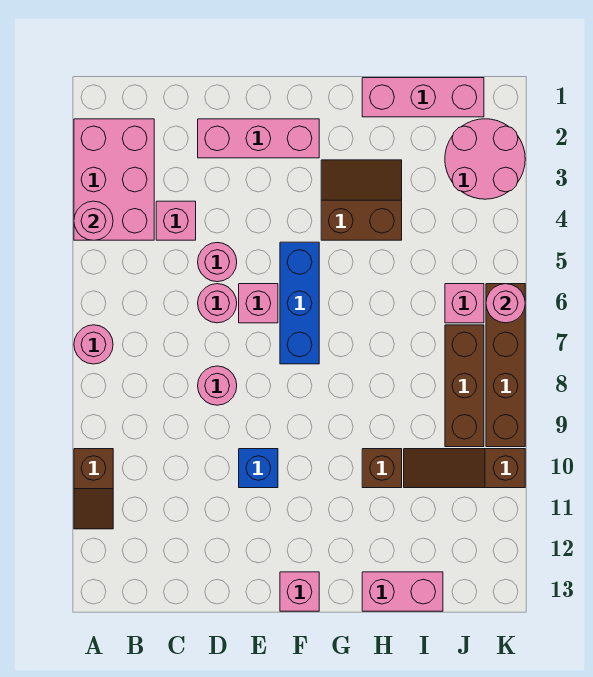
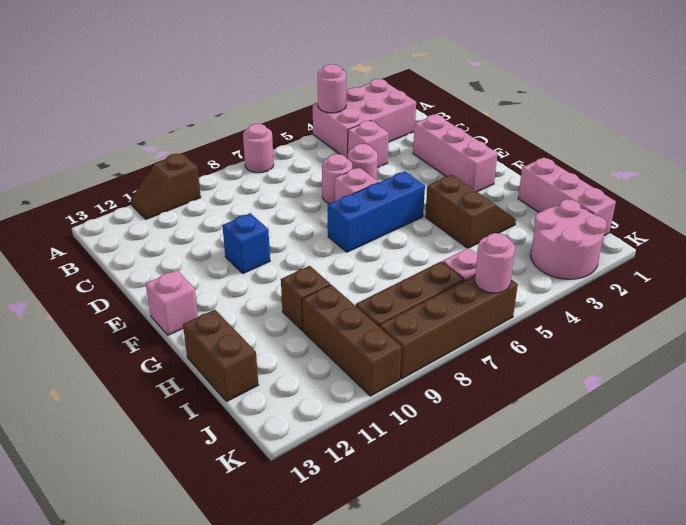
pink round brick D8 level 1 -> none
pink brick H13:I13 level 1 -> brown brick H13:I13 level 1
brown slope I10:K10 level 1 top K -> brown brick I10:K10 level 1

